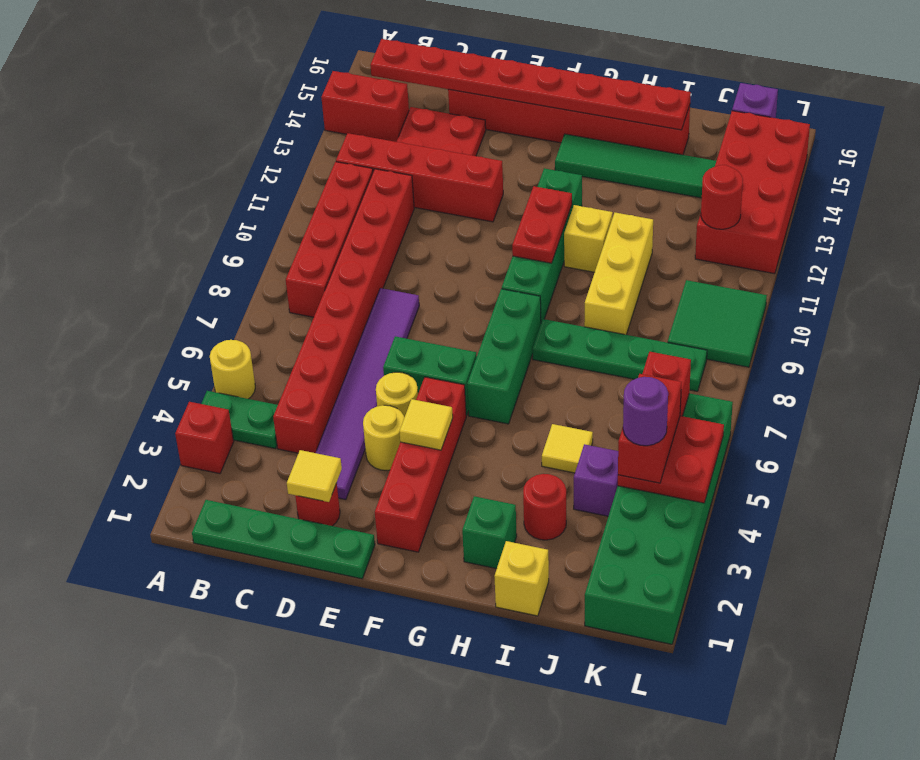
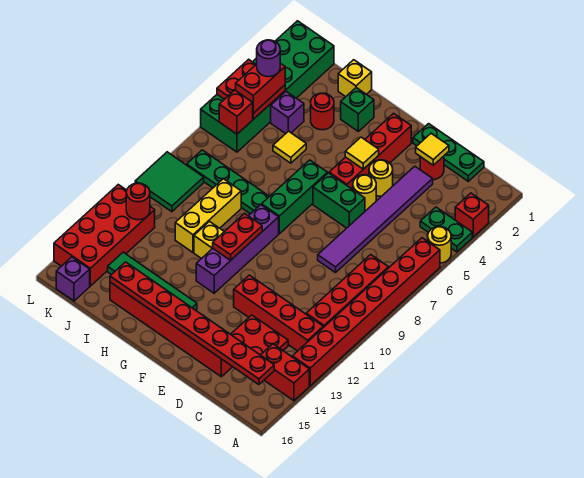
green plate B1:E1 level 1 -> green plate C1:E1 level 1
red brick C4:C11 level 1 -> red brick A6:A13 level 1
green brick G9:G12 level 1 -> purple brick G9:G12 level 1

